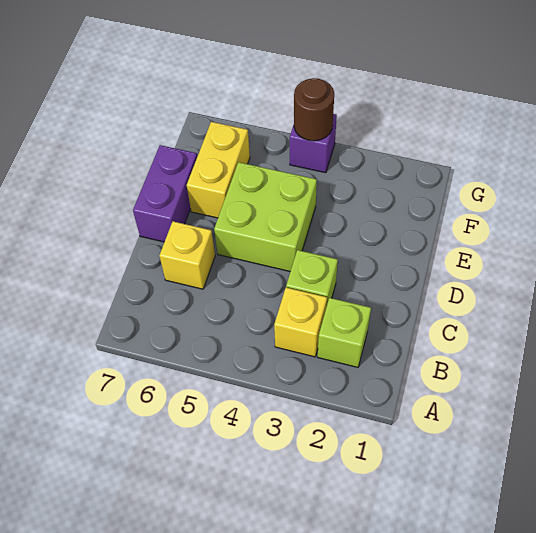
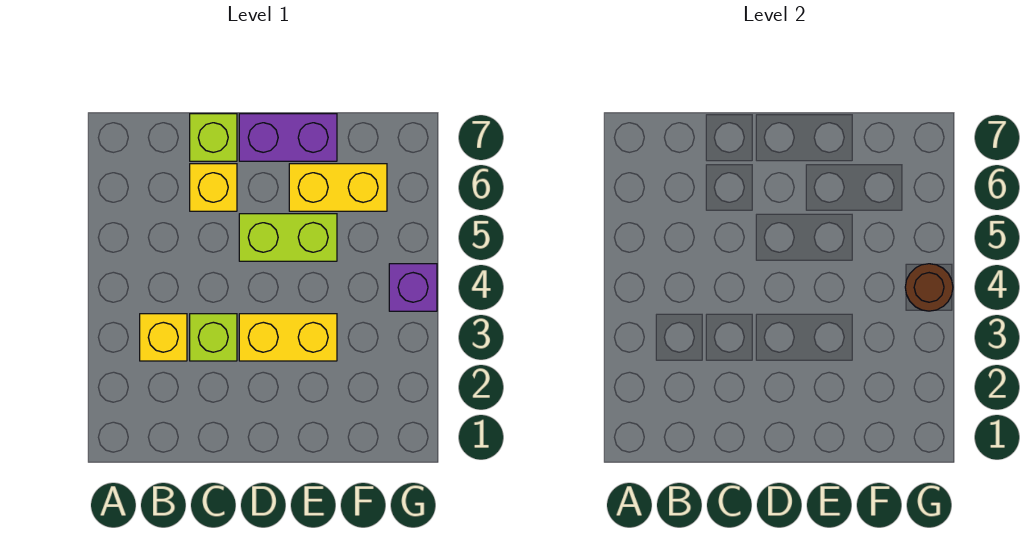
lime brick B2 level 1 -> lime brick C7 level 1
none -> yellow brick D3:E3 level 1
lime brick D4:E5 level 1 -> lime brick D5:E5 level 1

